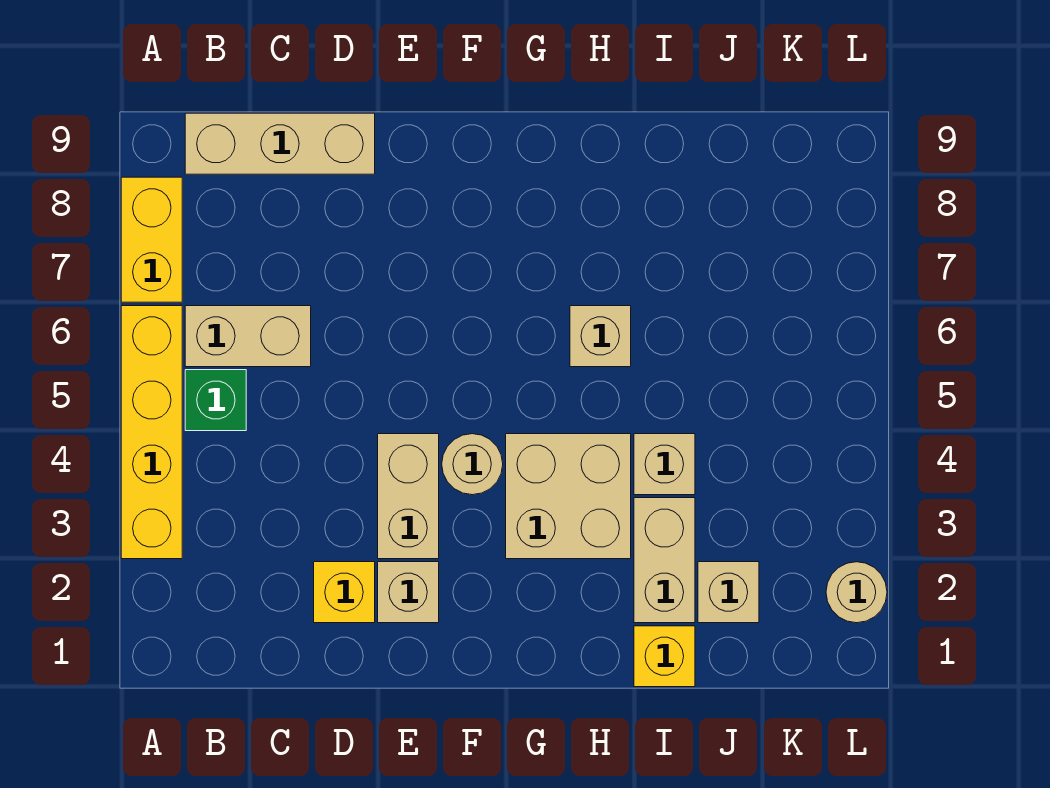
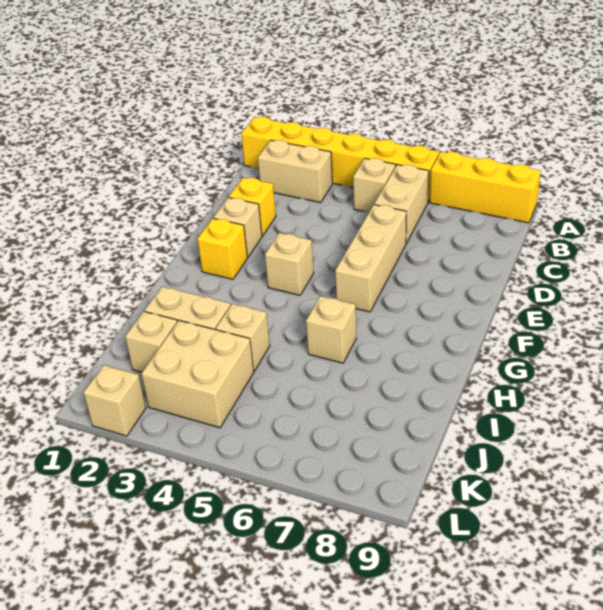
yellow brick A3:A6 level 1 -> yellow brick A1:A6 level 1
yellow brick A7:A8 level 1 -> yellow brick A7:A9 level 1
green brick B5 level 1 -> tan brick B5 level 1
tan brick B9:D9 level 1 -> tan brick D6:F6 level 1
tan brick E3:E4 level 1 -> tan brick B2:B3 level 1
tan round brick F4 level 1 -> tan brick F4 level 1
tan brick G3:H4 level 1 -> tan brick J3:K4 level 1
yellow brick I1 level 1 -> yellow brick F2 level 1
tan round brick L2 level 1 -> tan brick L2 level 1

